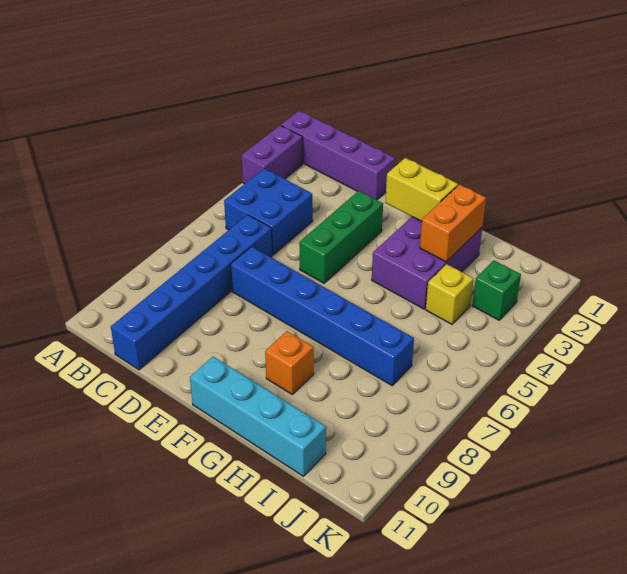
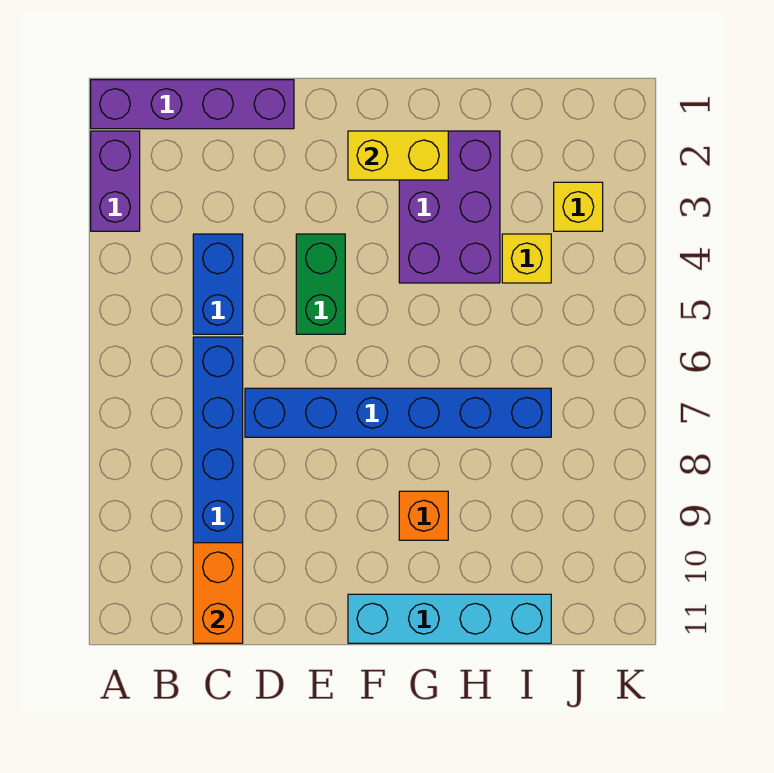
blue brick B4:C5 level 1 -> blue brick C4:C5 level 1
green brick E3:E5 level 1 -> green brick E4:E5 level 1
orange brick H2:H3 level 2 -> orange brick C10:C11 level 2
green brick J3 level 1 -> yellow brick J3 level 1

